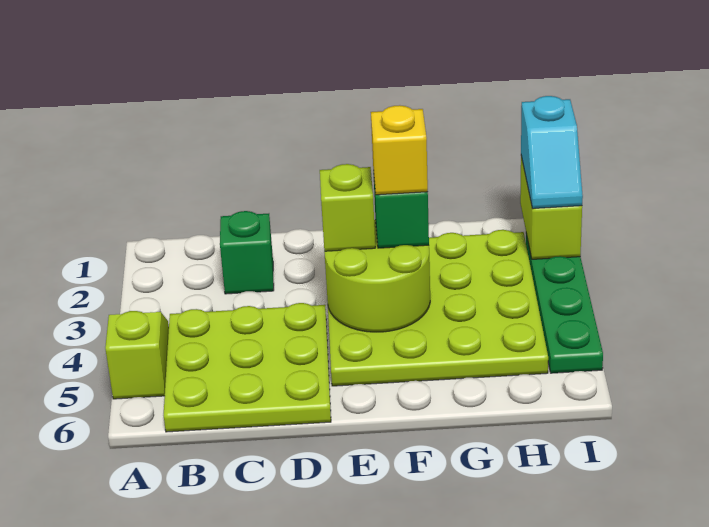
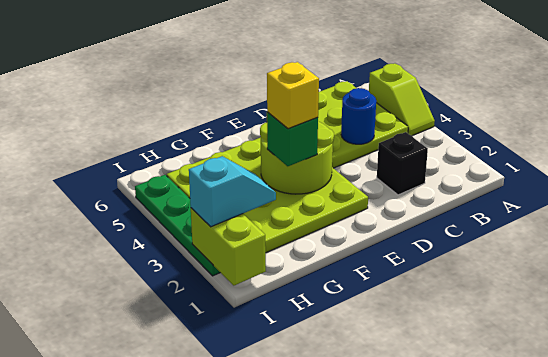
green brick C2 level 1 -> black brick C2 level 1
none -> blue round brick C4 level 2
lime brick E3 level 3 -> none
cyan slope I1:I2 level 3 top 1 -> cyan slope H2:I2 level 3 top I

